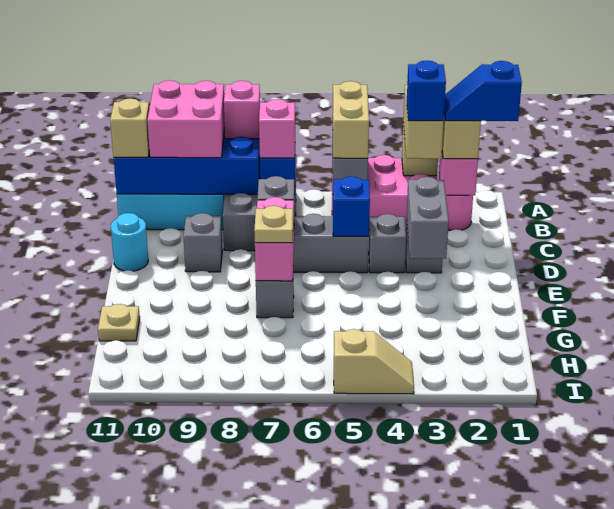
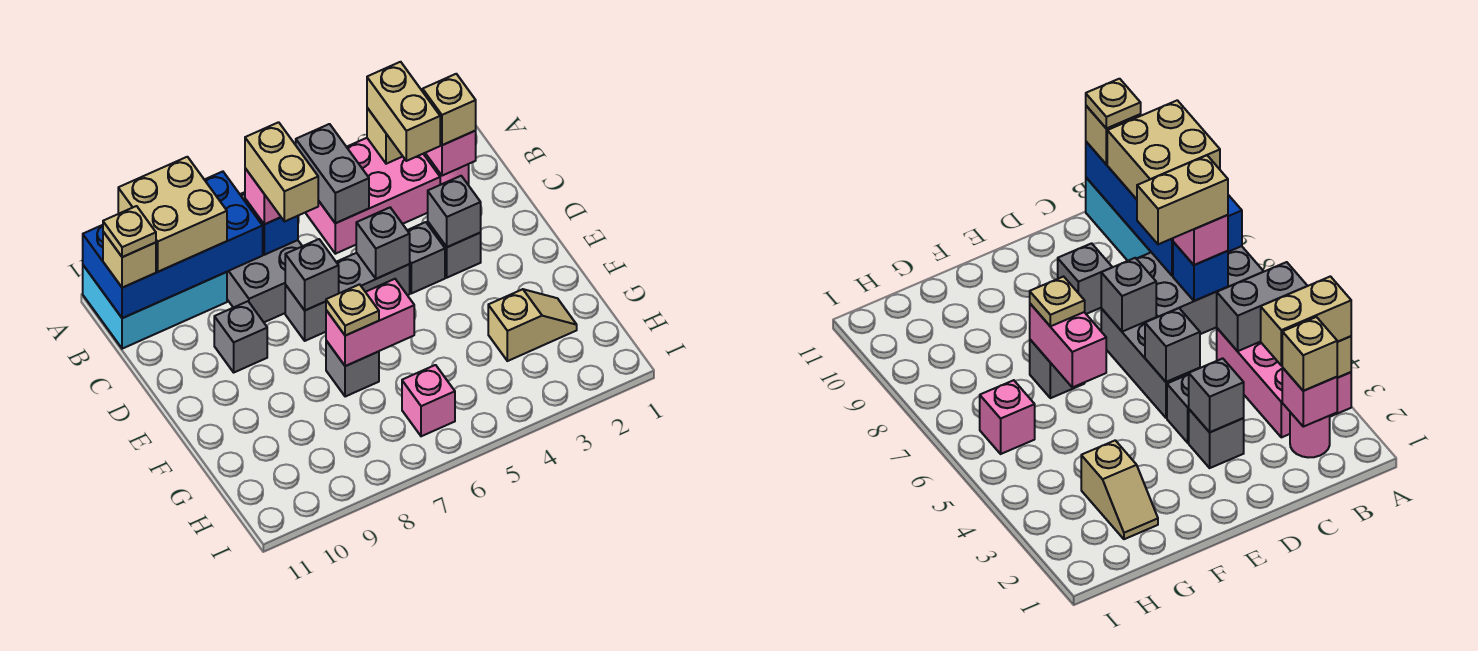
tan brick A5:B5 level 3 -> tan brick B7:C7 level 4
pink brick A8 level 3 -> pink brick H6 level 1
pink brick A9:B10 level 3 -> tan brick A9:B10 level 3
blue slope B1:B2 level 4 top 1 -> none
blue brick B3 level 4 -> none
grey brick D3:E3 level 2 -> grey brick D3 level 2
blue brick D5 level 2 -> grey brick D5 level 2
cyan round brick D11 level 1 -> none
pink brick E7:F7 level 2 -> pink brick F6:F7 level 2
tan plate G11 level 1 -> tan plate B11 level 4
tan slope I4:I5 level 1 top 5 -> tan slope G2:G3 level 1 top 3

